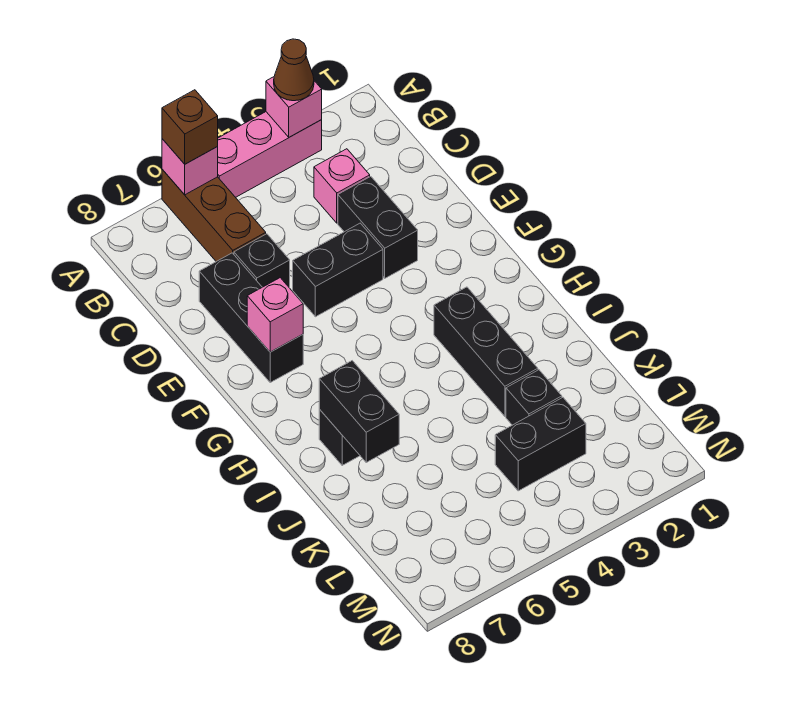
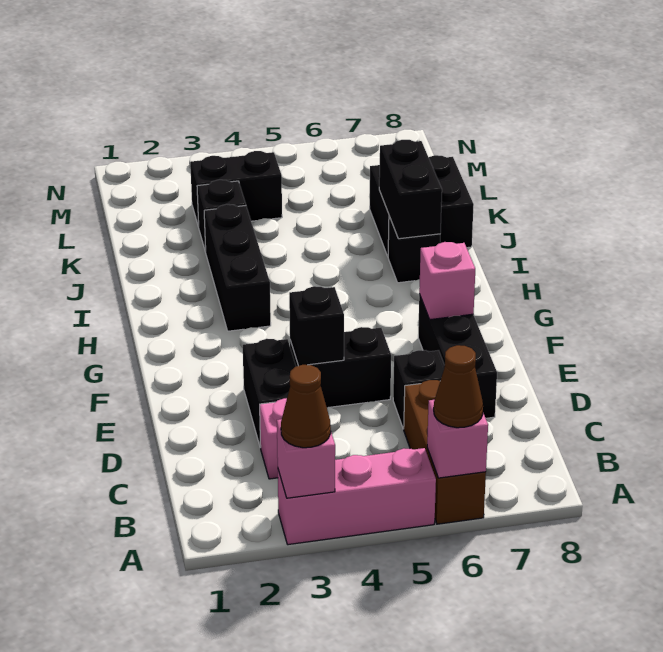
brown brick A6 level 3 -> brown cone A6 level 3
none -> black brick E4 level 2
none -> black brick J7:K8 level 1

